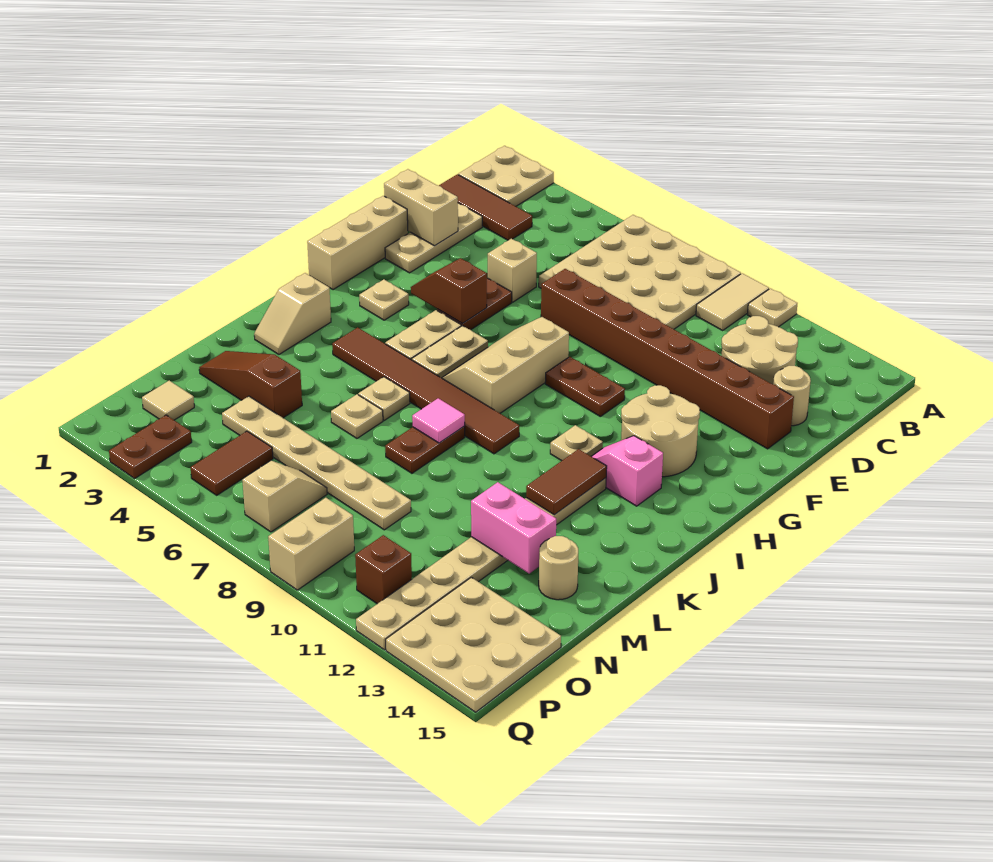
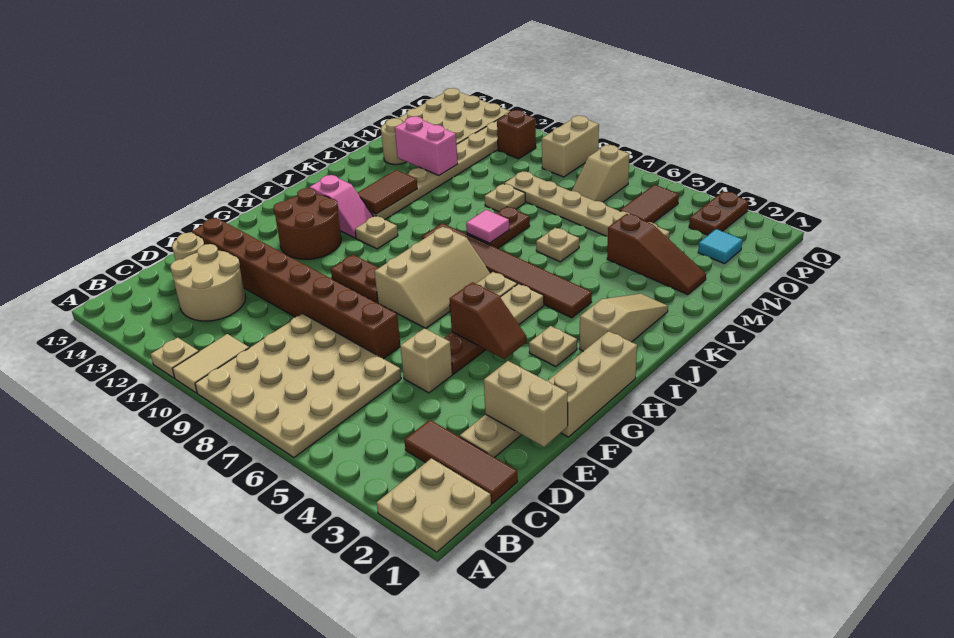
tan round brick G12:H13 level 1 -> brown round brick G12:H13 level 1
tan slope J2:K2 level 1 top J -> tan slope I2:K2 level 1 top I
tan plate K6 level 1 -> tan plate M9 level 1
tan tile O2 level 1 -> cyan tile O2 level 1

